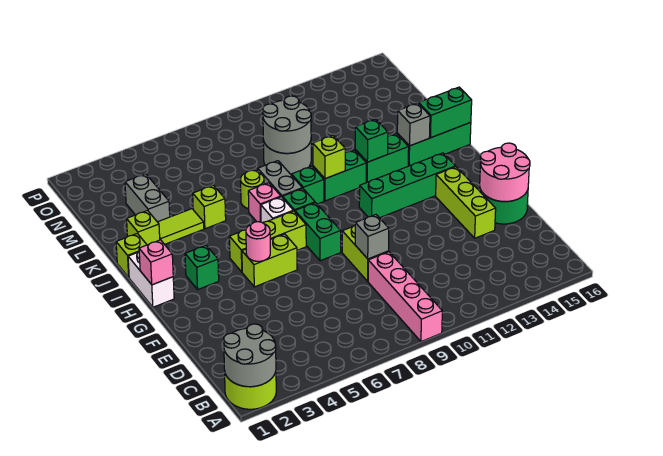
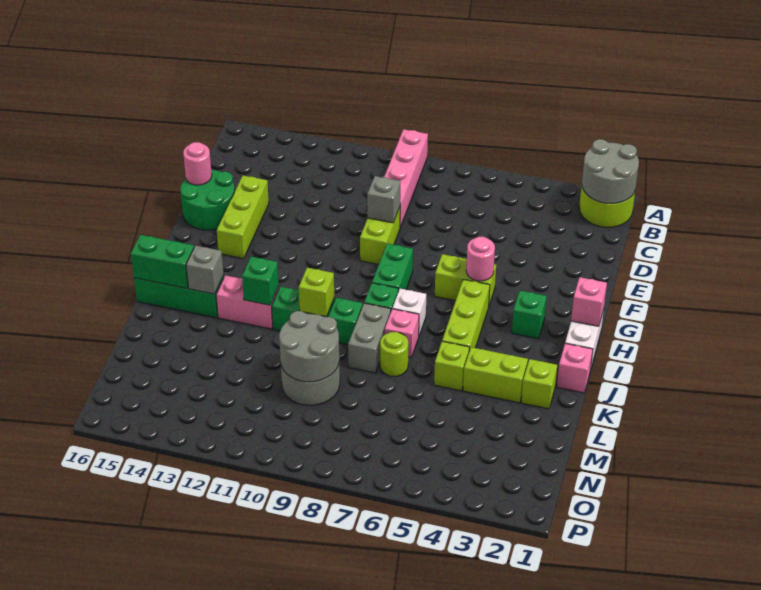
pink round brick E15:F16 level 2 -> pink round brick E16 level 2
lime brick H5:H7 level 1 -> lime brick H5:J5 level 1
green brick H11:H14 level 1 -> none
lime brick J1 level 1 -> pink brick J1 level 1
green brick J12:J13 level 1 -> pink brick J12:J13 level 1
lime tile K3:K4 level 1 -> lime brick K3:K4 level 1
grey brick L3:M3 level 1 -> none

